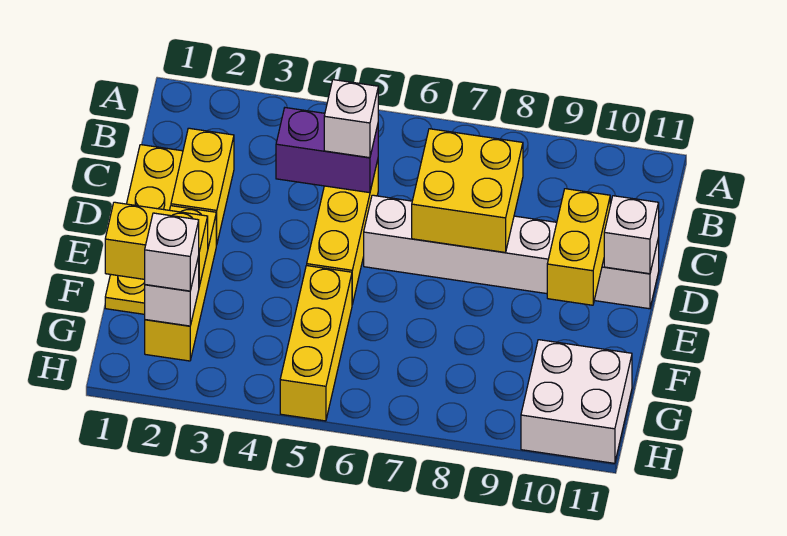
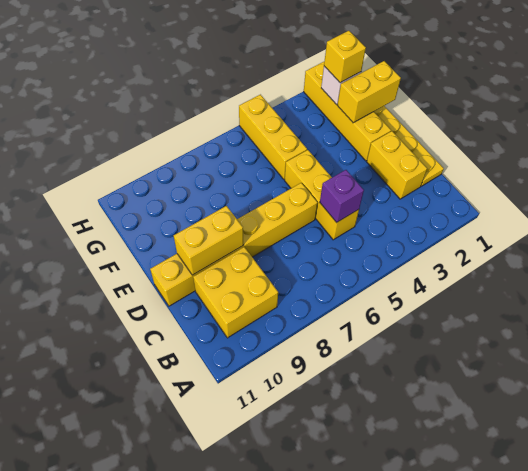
purple brick C4:C5 level 2 -> purple brick C5 level 2
white brick C5 level 3 -> none
yellow brick C7:D8 level 2 -> yellow brick B9:C10 level 1
white brick D6:D11 level 1 -> yellow brick D6:D11 level 1
yellow brick D10:E10 level 2 -> yellow brick D9:D10 level 2
white brick D11 level 2 -> none
yellow brick E2:G2 level 1 -> yellow brick E2:H2 level 1
white brick G2 level 3 -> yellow brick G2 level 3
white brick G10:H11 level 1 -> none

